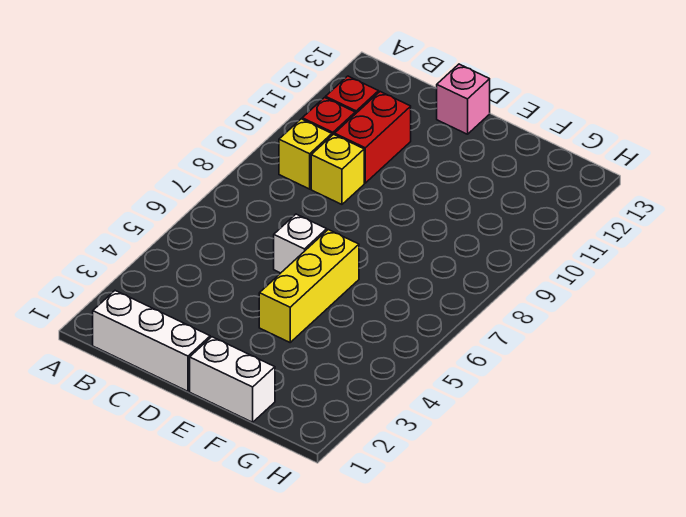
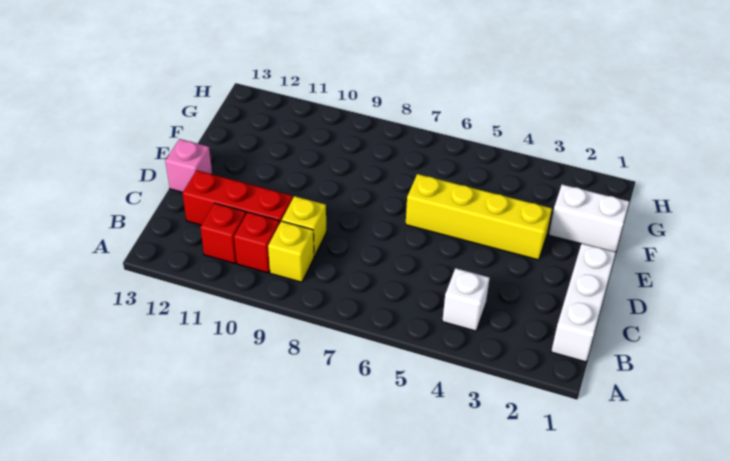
red brick C10:C11 level 1 -> red brick C10:C12 level 1
white brick D6 level 1 -> white brick B4 level 1
white brick E1:F1 level 1 -> white brick F1:F2 level 1
yellow brick E4:E6 level 1 -> yellow brick E3:E6 level 1

